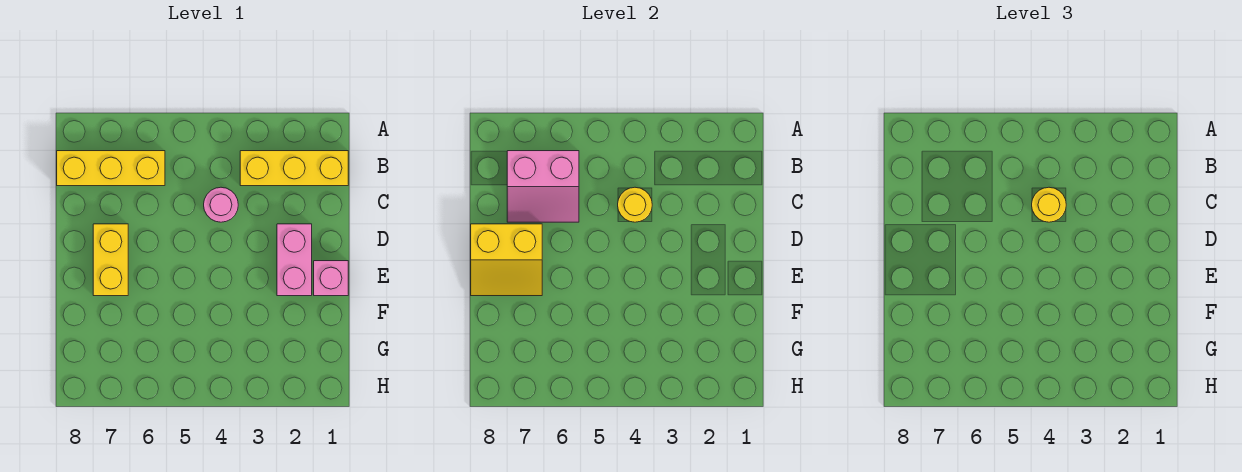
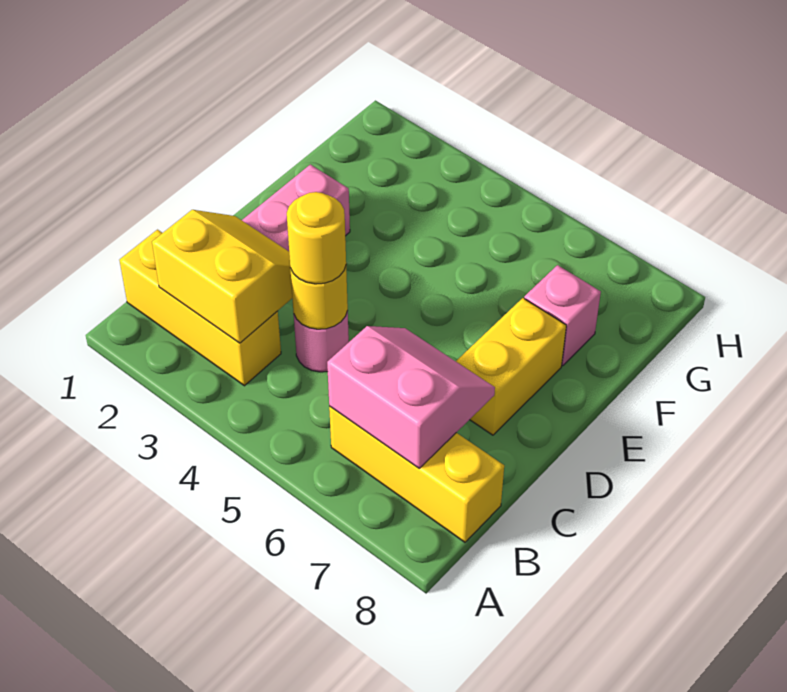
yellow slope D7:E8 level 2 top D -> yellow slope B2:C3 level 2 top B
pink brick E1 level 1 -> pink brick F7 level 1

